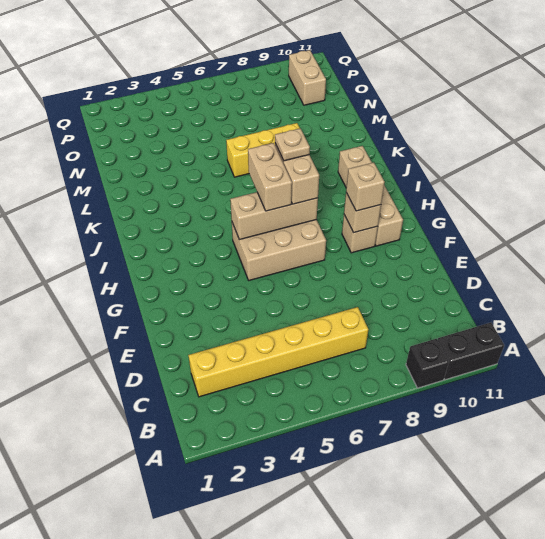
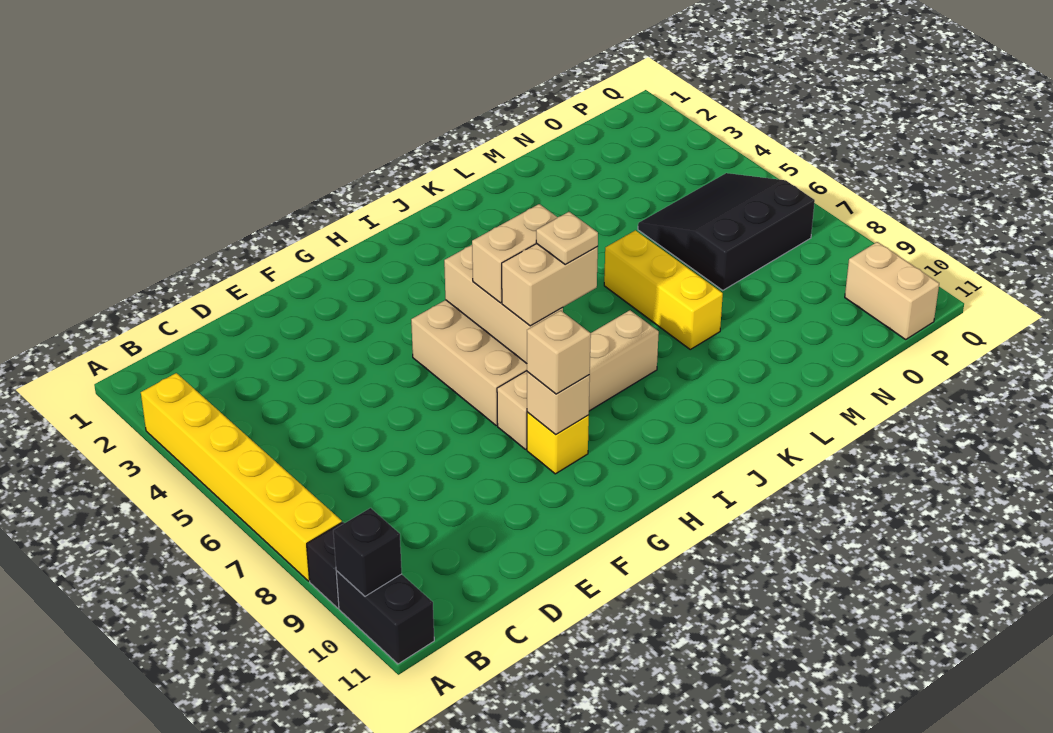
none -> black brick A10 level 2
yellow brick C2:C7 level 1 -> yellow brick A3:A8 level 1
tan brick G9 level 1 -> yellow brick G9 level 1
tan brick G10:J10 level 1 -> tan brick G8:J8 level 1
none -> black slope N5:P7 level 1 top 7
tan brick O10:P10 level 1 -> tan brick P10:P11 level 1

